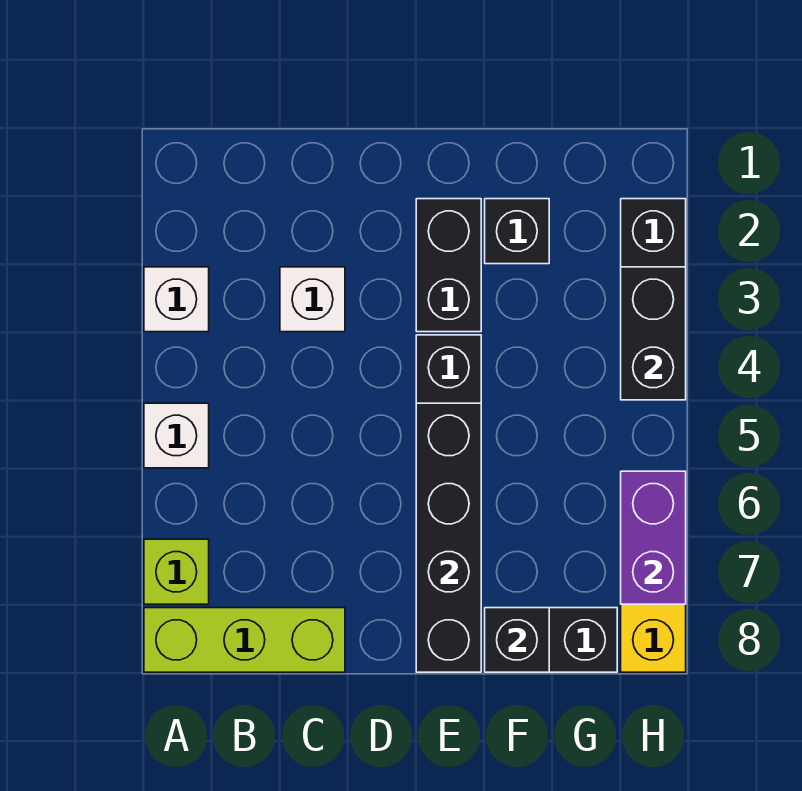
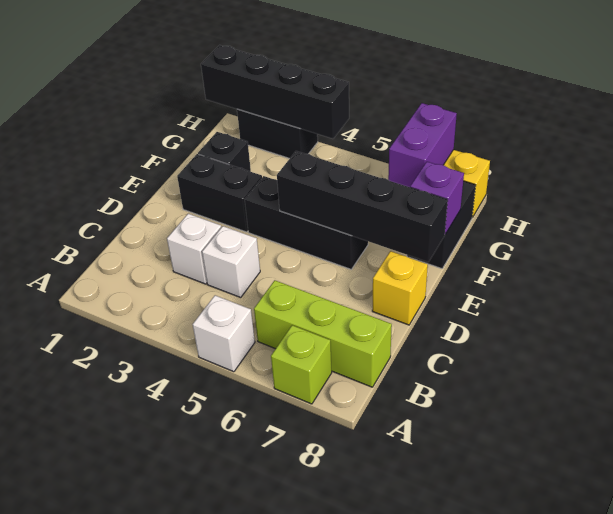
white brick A3 level 1 -> white brick C4 level 1
lime brick A8:C8 level 1 -> lime brick B6:B8 level 1
none -> yellow brick D8 level 1
black brick F8 level 2 -> purple brick F8 level 2
black brick H3:H4 level 2 -> black brick H1:H4 level 2
purple brick H6:H7 level 2 -> purple brick G7:H7 level 2

